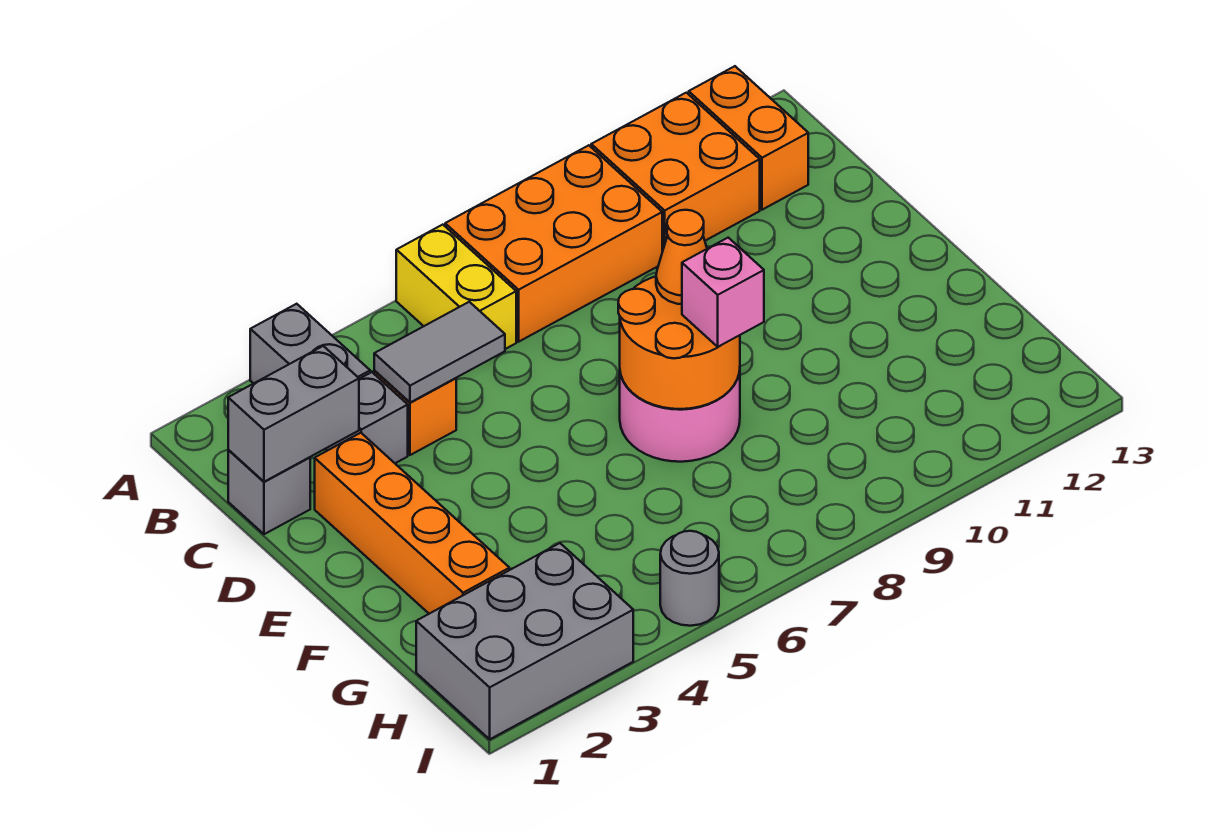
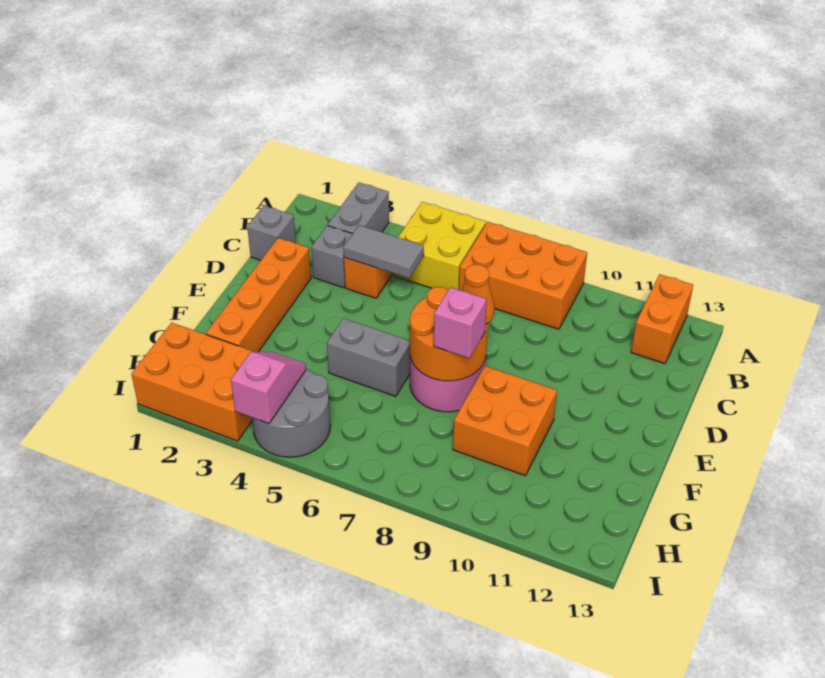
yellow brick A6:B6 level 1 -> yellow brick A5:B6 level 1
orange brick A10:B11 level 1 -> orange brick F9:G10 level 1
grey brick C1:C2 level 2 -> grey brick F5:F6 level 1
grey brick H1:I3 level 1 -> orange brick H1:I3 level 1
none -> pink slope H4:I4 level 2 top I
grey round brick I5 level 1 -> grey round brick H4:I5 level 1

